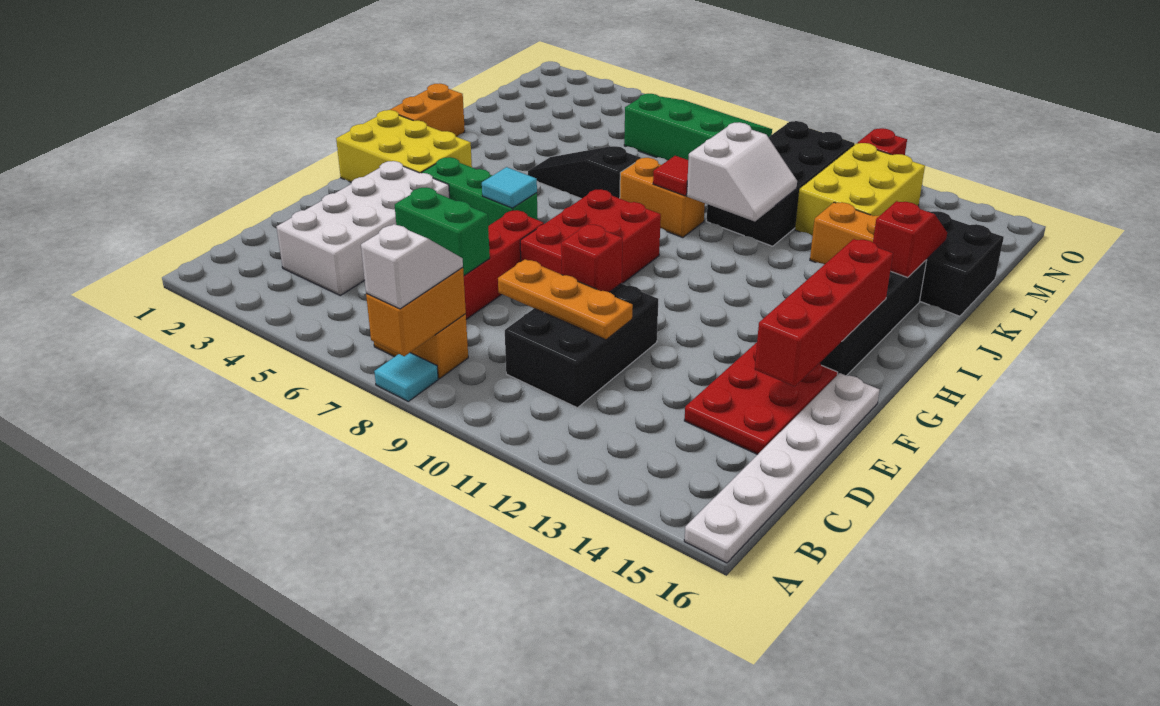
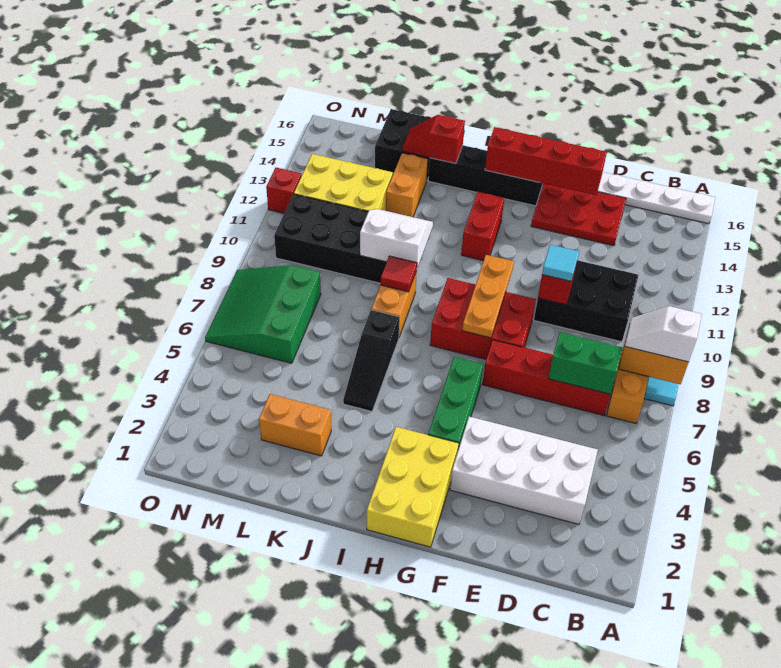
green brick D6:D7 level 2 -> green brick C7:D7 level 2
orange plate D9:D11 level 2 -> orange plate G8:G10 level 2
cyan tile G6 level 2 -> cyan tile E10 level 3
none -> red brick H12:H13 level 1
orange brick I1:J1 level 1 -> orange brick K3:L3 level 1

